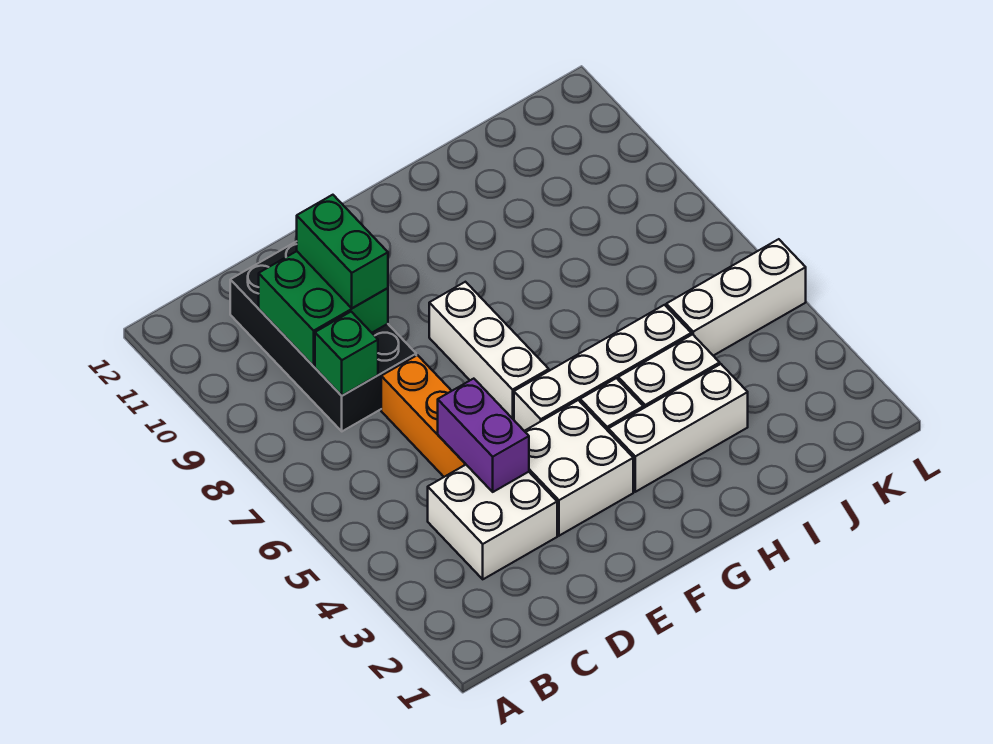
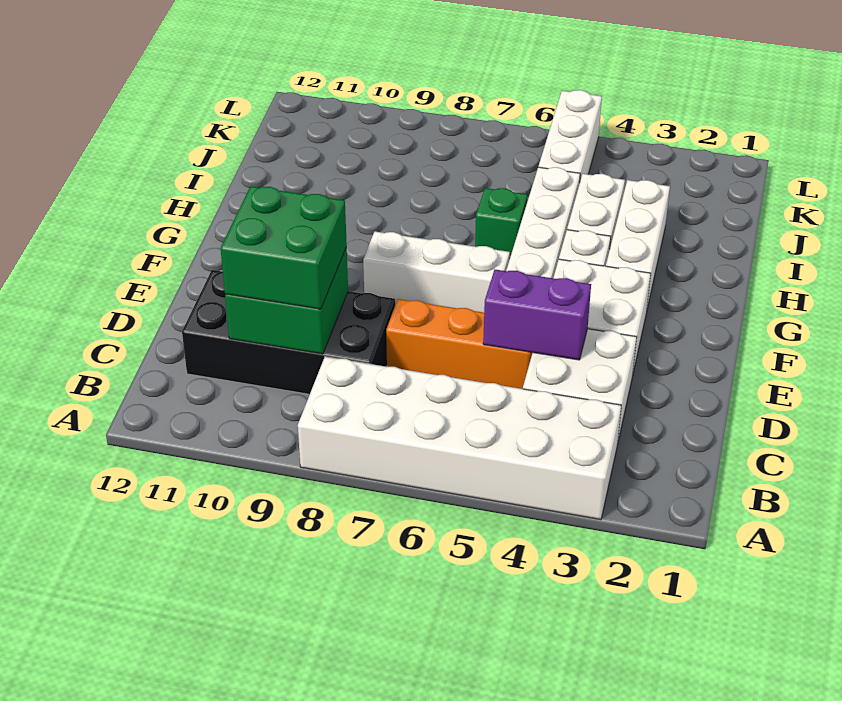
none -> white brick A3:B8 level 1
green brick C8 level 2 -> green brick H6 level 1
green brick D9:D10 level 3 -> green brick C9:D10 level 3

